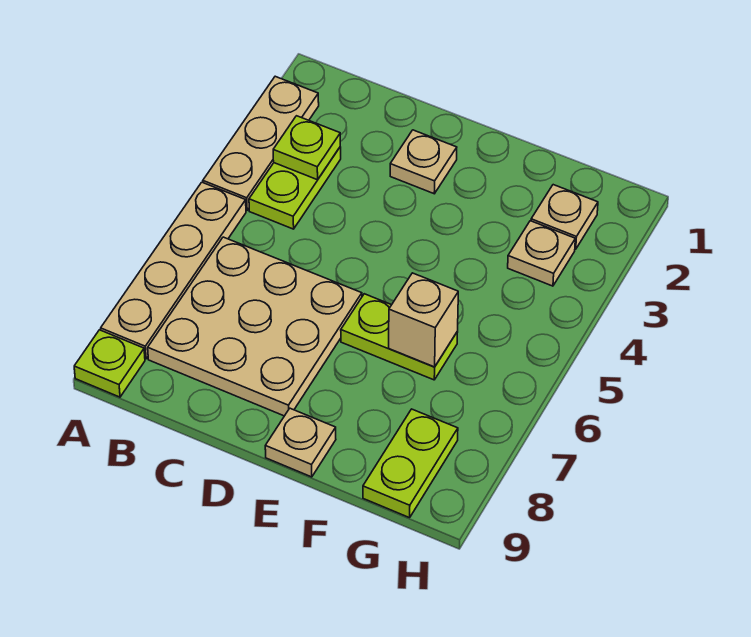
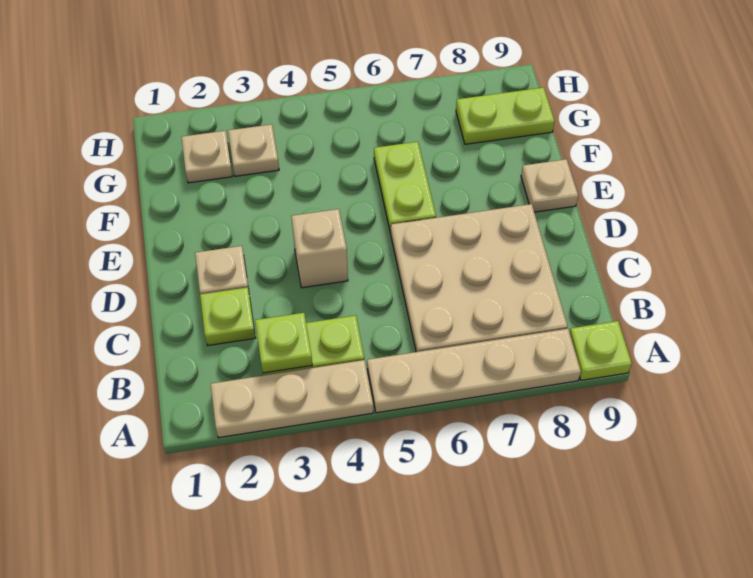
none -> lime plate C2 level 1
tan brick F6 level 2 -> tan brick D4 level 1

